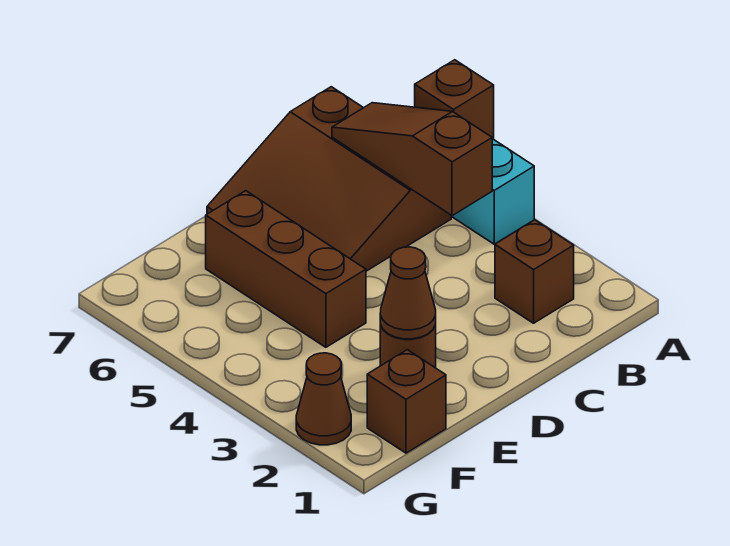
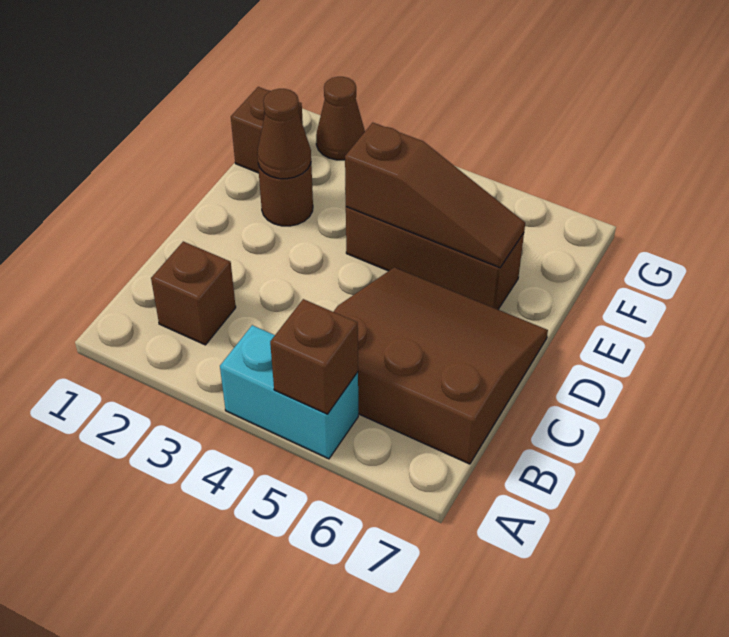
brown slope B4:B6 level 2 top 4 -> brown slope E4:E6 level 2 top 4

